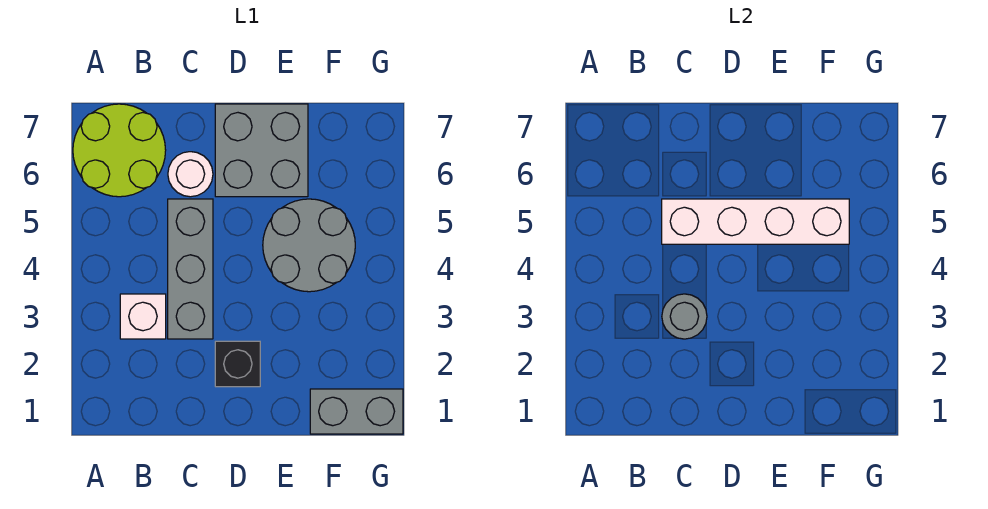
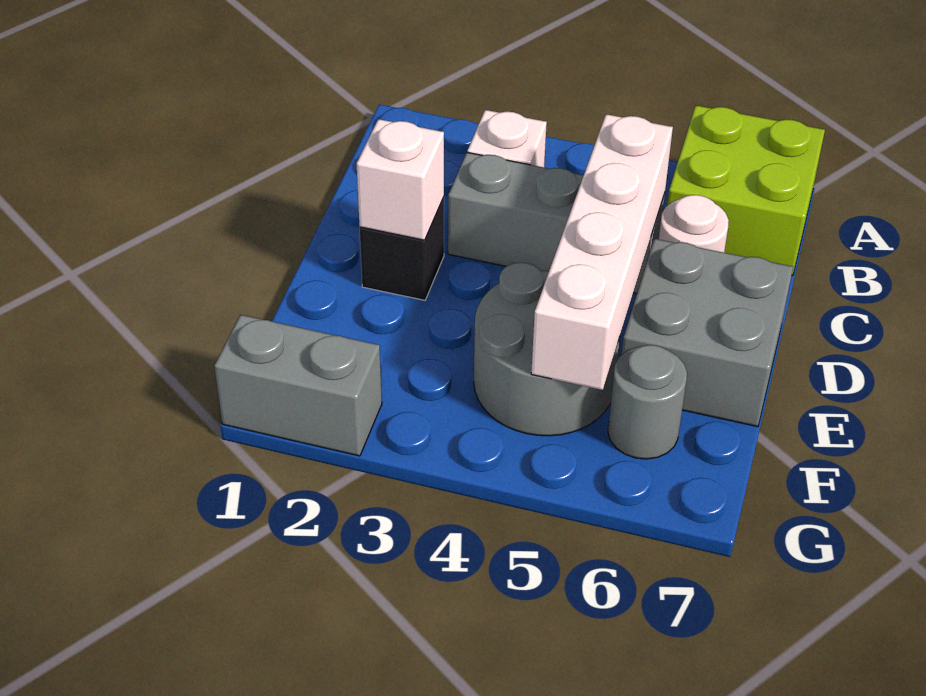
lime round brick A6:B7 level 1 -> lime brick A6:B7 level 1
grey round brick C3 level 2 -> grey round brick F6 level 1
none -> white brick D2 level 2
grey brick F1:G1 level 1 -> grey brick G1:G2 level 1

